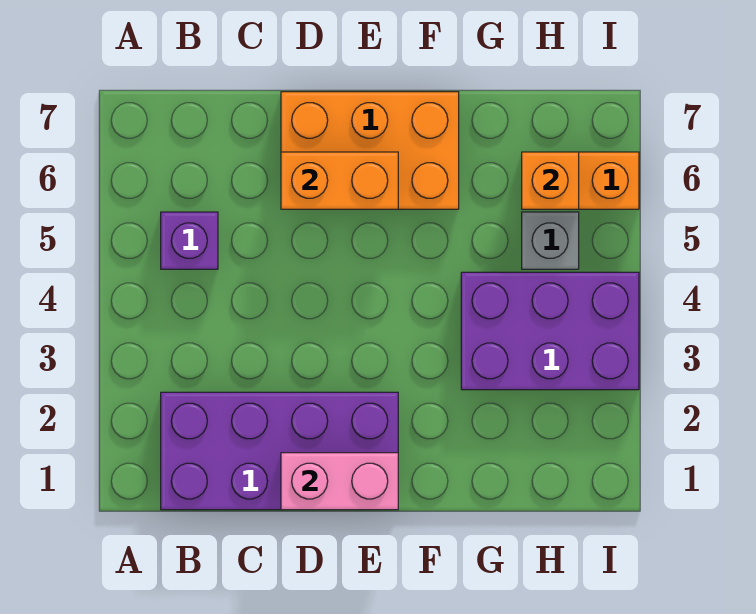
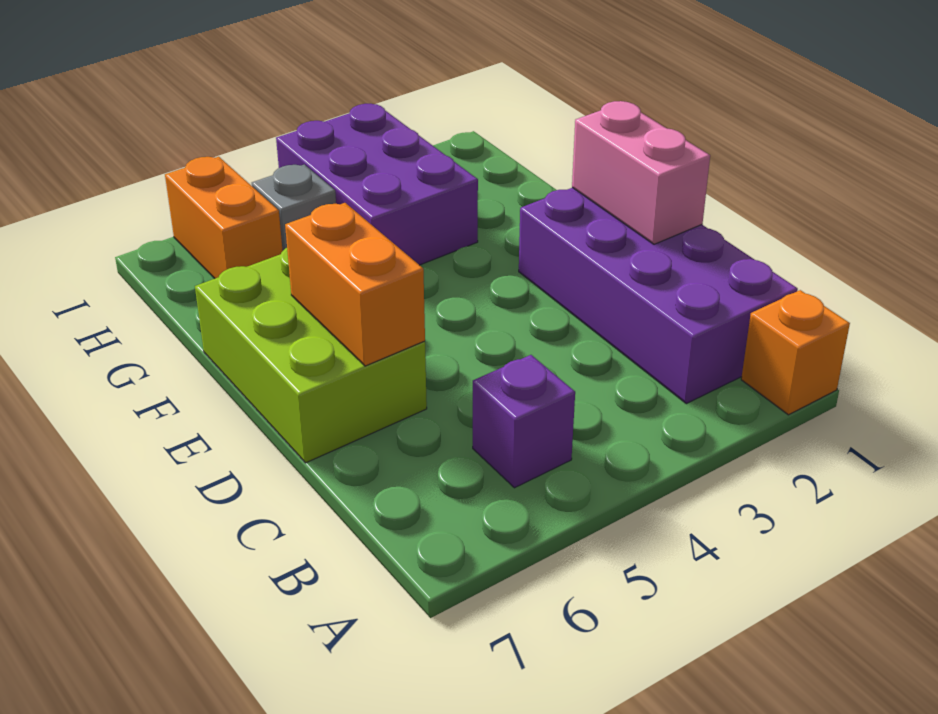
orange brick D6:F7 level 1 -> lime brick D6:F7 level 1
orange brick H6 level 2 -> orange brick A1 level 1

